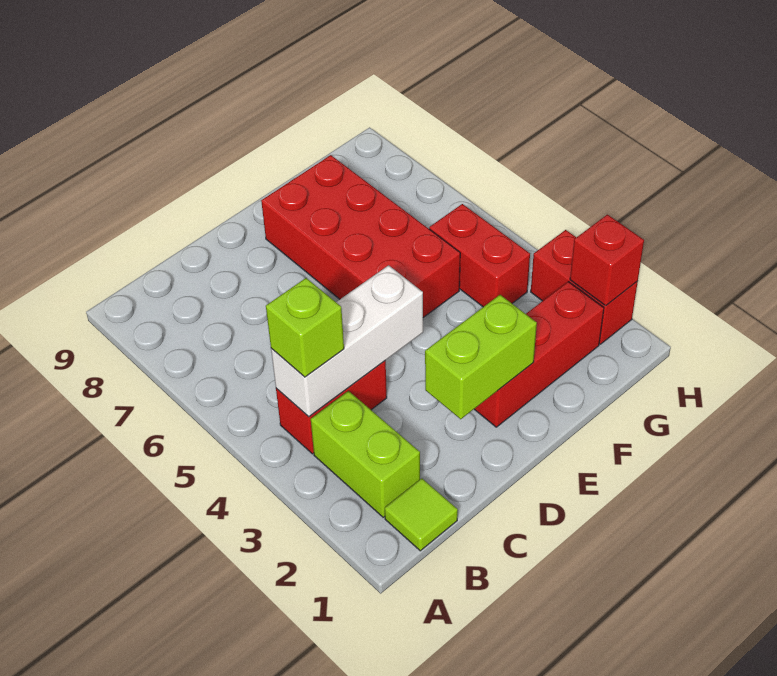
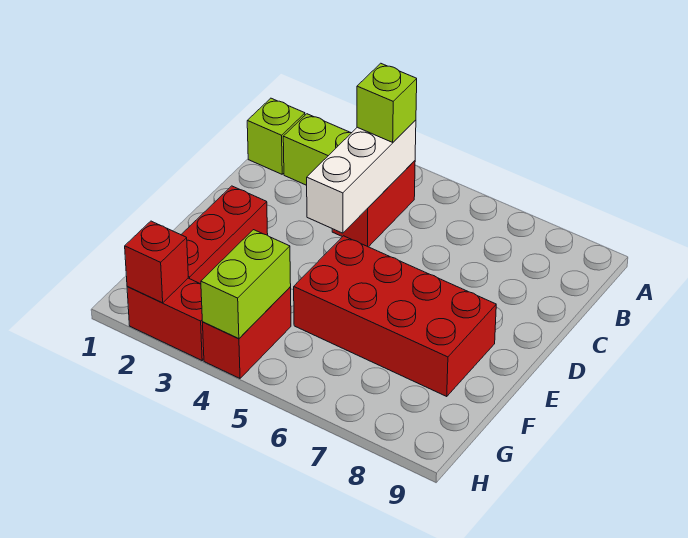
lime tile B1 level 1 -> lime brick B1 level 1
lime brick D2:E2 level 2 -> lime brick G4:H4 level 2
red brick G4:G5 level 1 -> red brick G4:H4 level 1

